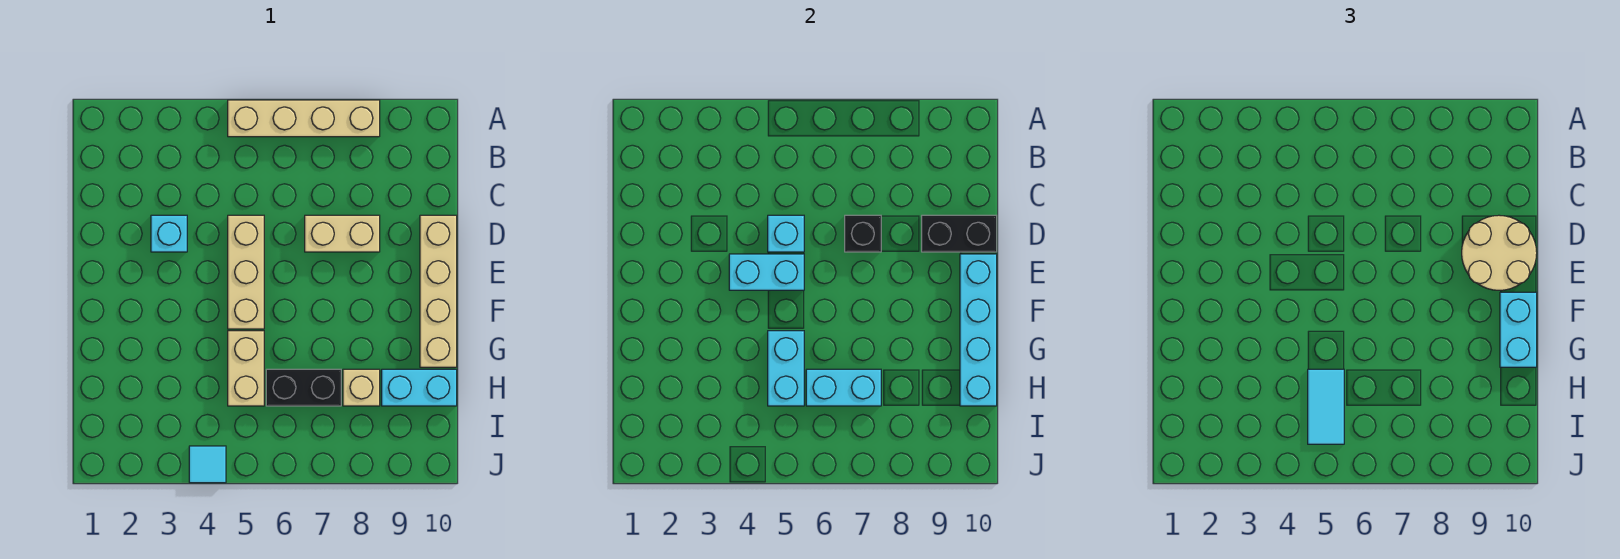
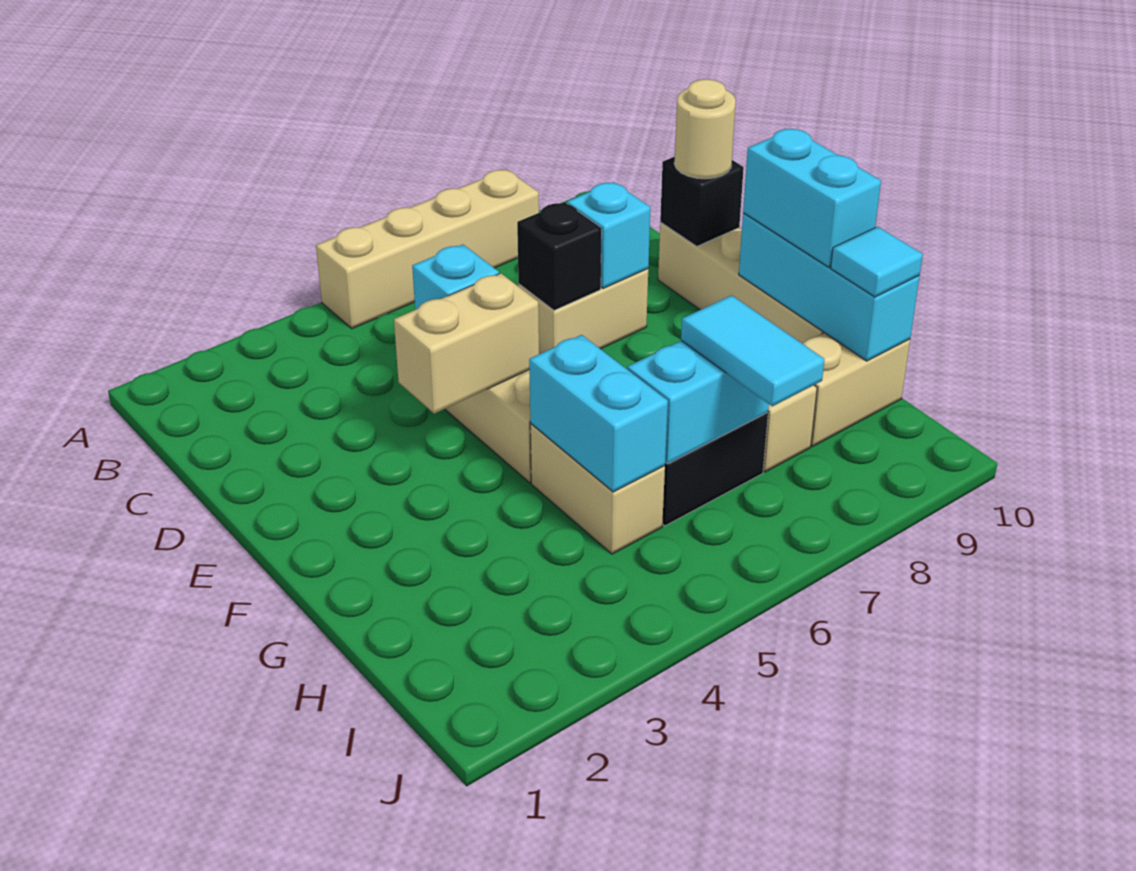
cyan brick D3 level 1 -> cyan brick D8 level 2
black brick D9:D10 level 2 -> black brick D10 level 2
tan round brick D9:E10 level 3 -> tan round brick D10 level 3
cyan brick E4:E5 level 2 -> tan brick E4:E5 level 2
cyan brick E10:H10 level 2 -> cyan brick F10:H10 level 2
cyan tile H5:I5 level 3 -> cyan tile H7:I7 level 3
cyan brick H9:H10 level 1 -> tan brick H9:H10 level 1
cyan tile J4 level 1 -> cyan tile H10 level 3

